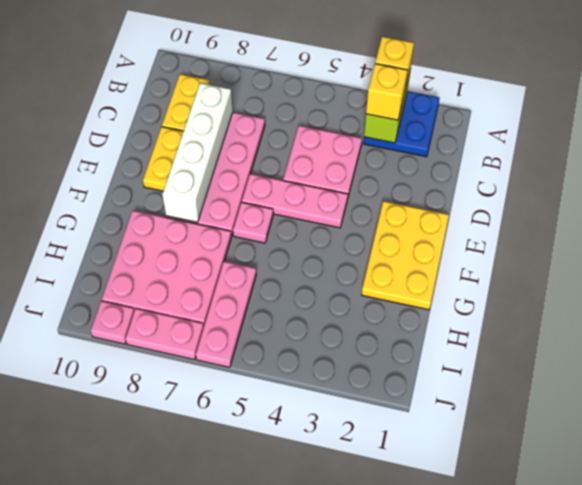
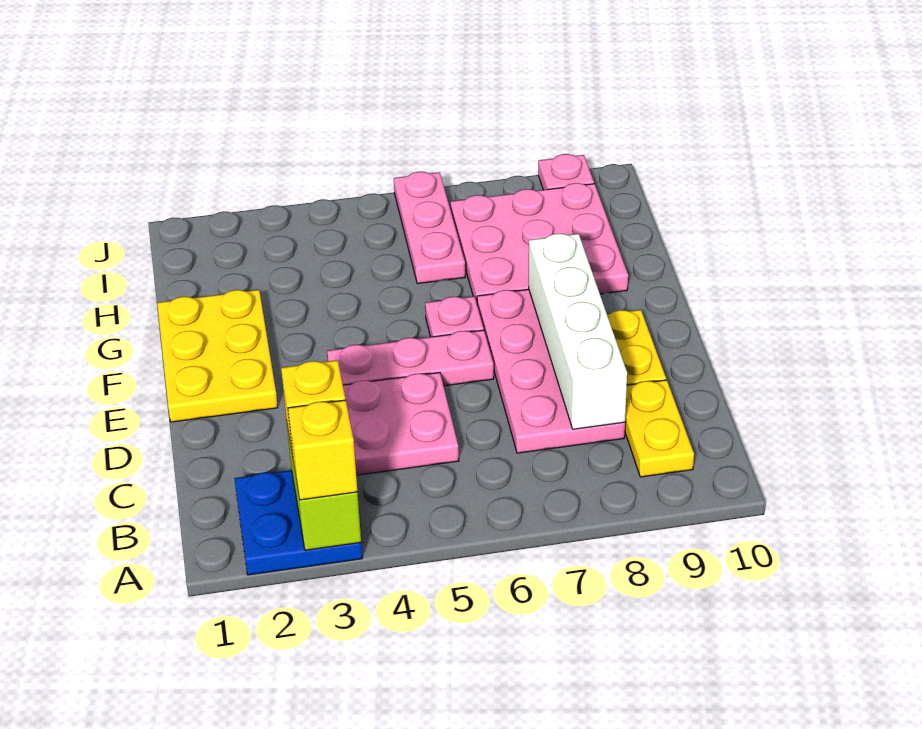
pink plate J7:J8 level 1 -> none

